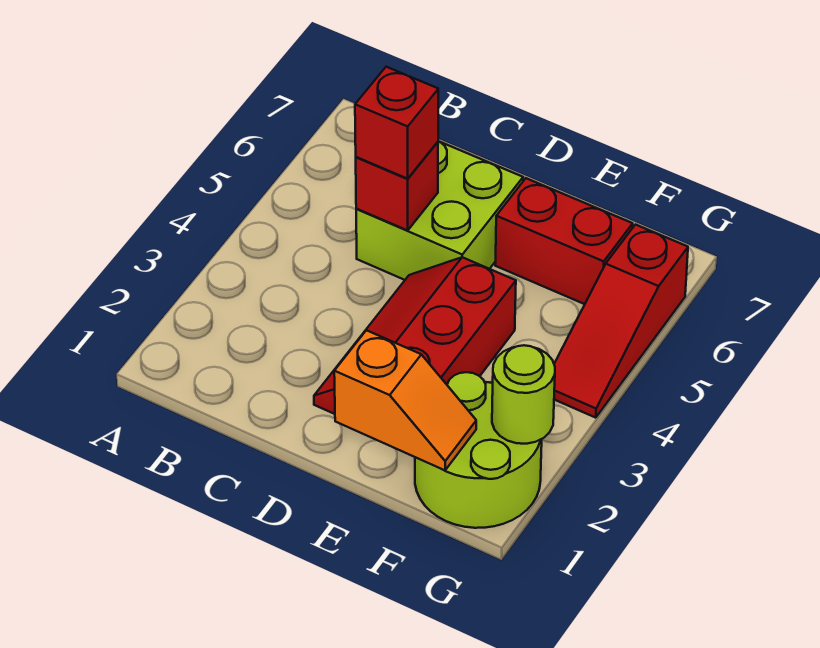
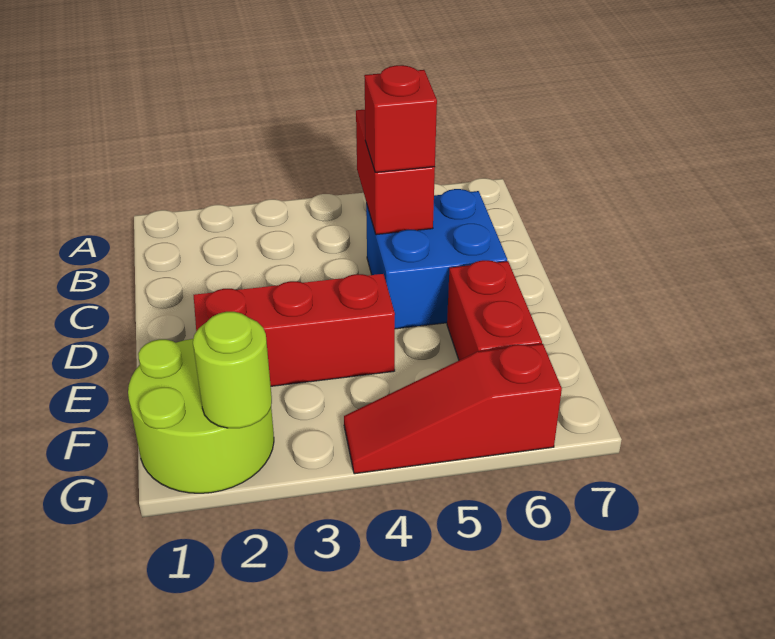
lime brick C5:D6 level 1 -> blue brick C5:D6 level 1
red brick C5 level 2 -> red brick B5:C5 level 2
orange slope E1:F1 level 2 top E -> none

